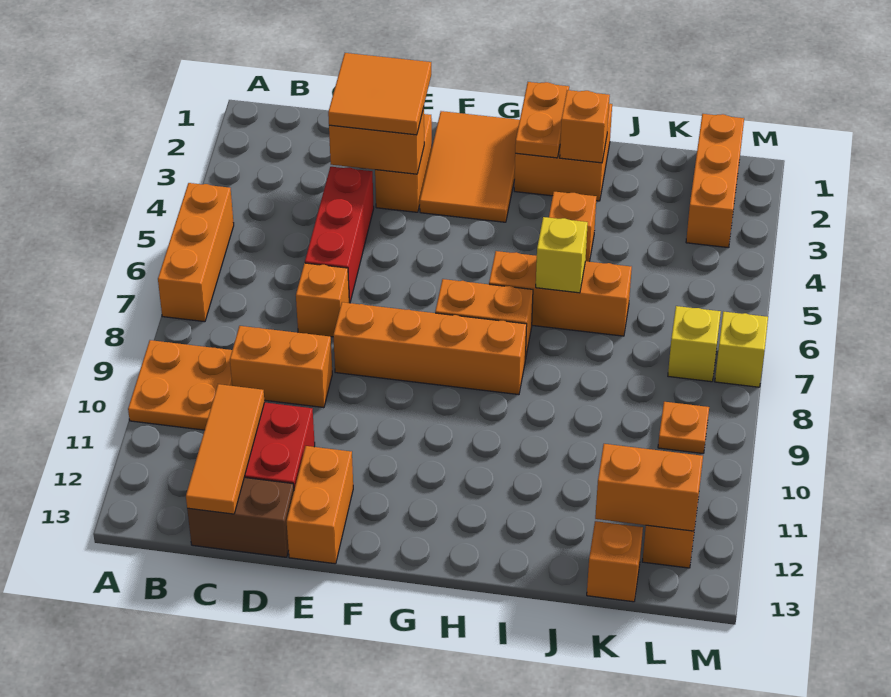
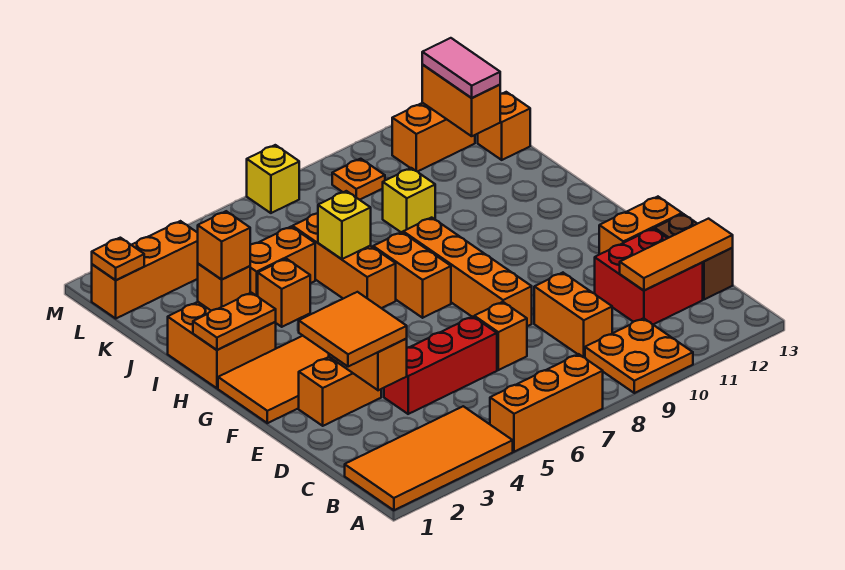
none -> orange tile A1:B4 level 1
none -> orange brick I2 level 3
none -> orange brick J4:J5 level 1
none -> pink tile K12:L12 level 3
none -> orange plate L1 level 2
yellow brick L7 level 1 -> yellow brick J9 level 1

